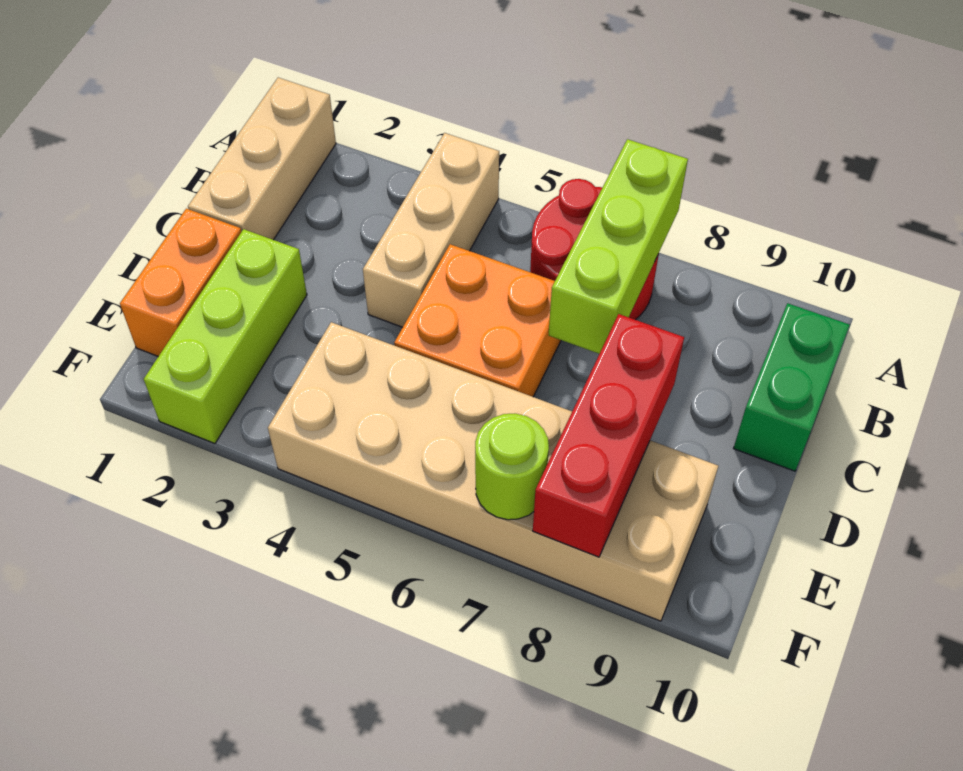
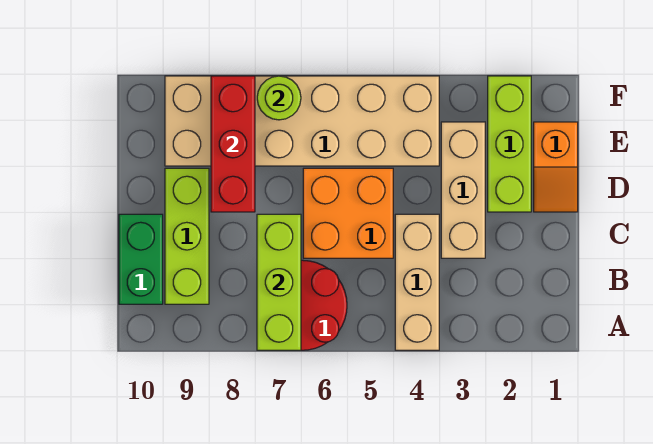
tan brick A1:C1 level 1 -> tan brick C3:E3 level 1
none -> lime brick B9:D9 level 1
orange brick D1:E1 level 1 -> orange slope D1:E1 level 1 top E

